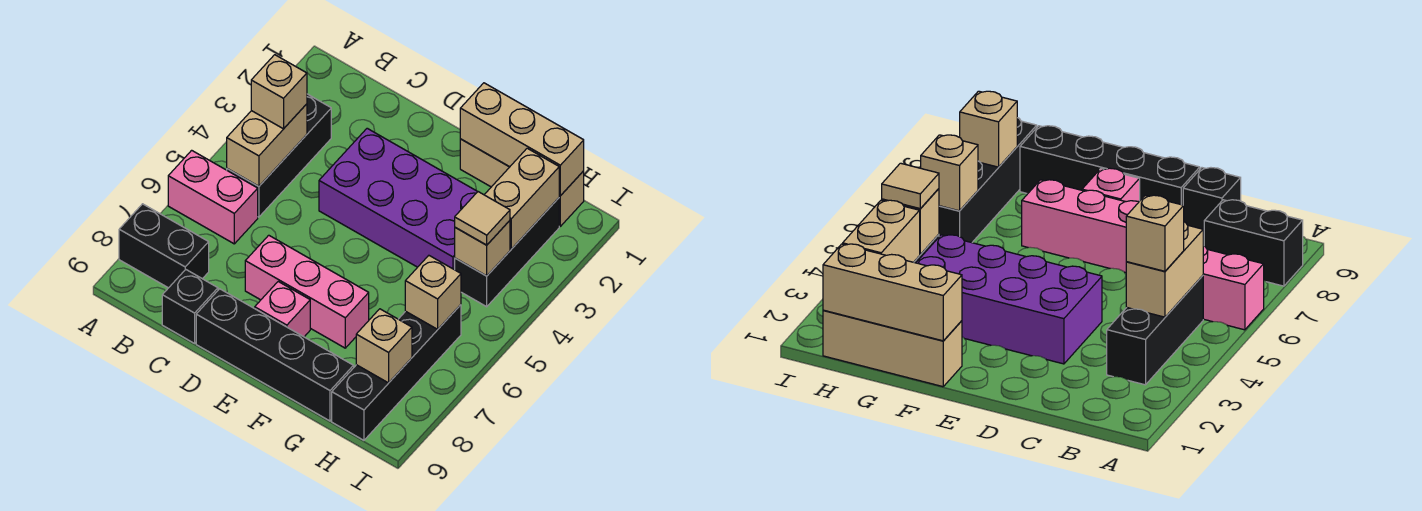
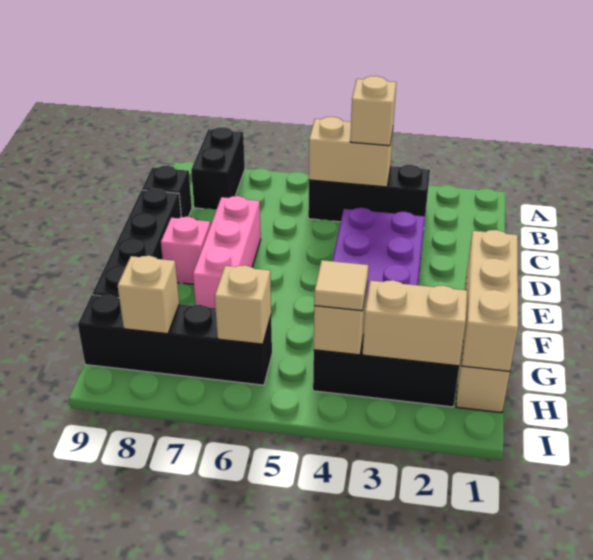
pink brick A6:B6 level 1 -> none

